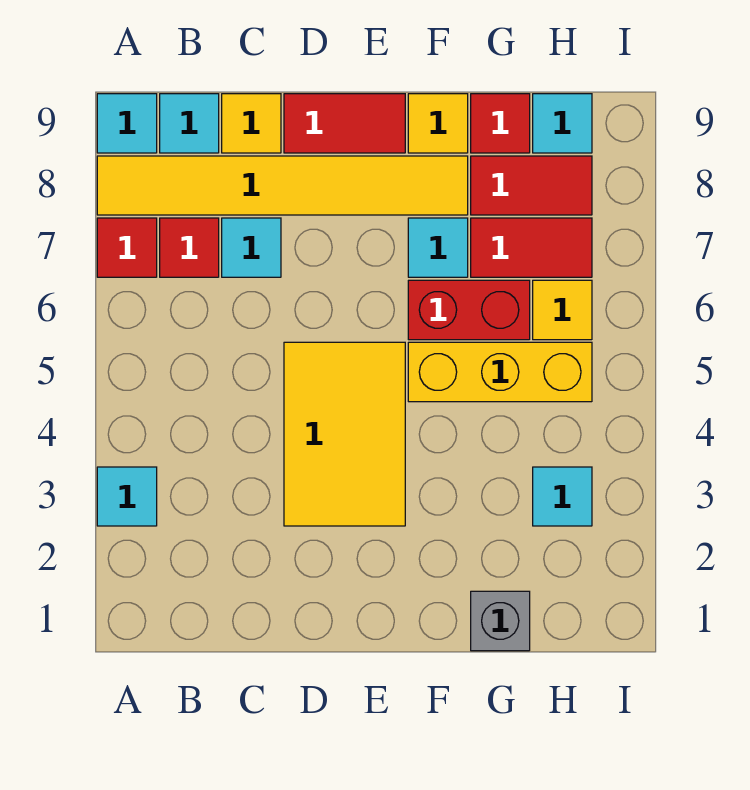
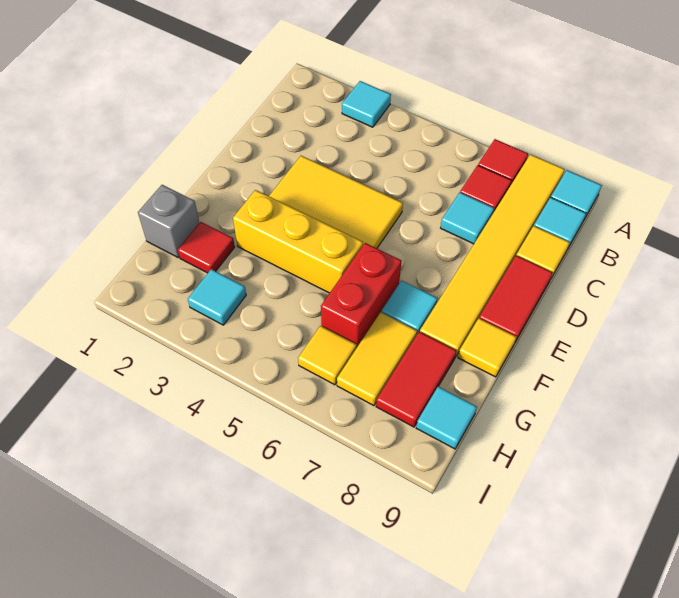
yellow brick F5:H5 level 1 -> yellow brick F3:F5 level 1
red tile G7:H7 level 1 -> yellow tile G7:H7 level 1
red tile G9 level 1 -> red tile G2 level 1

